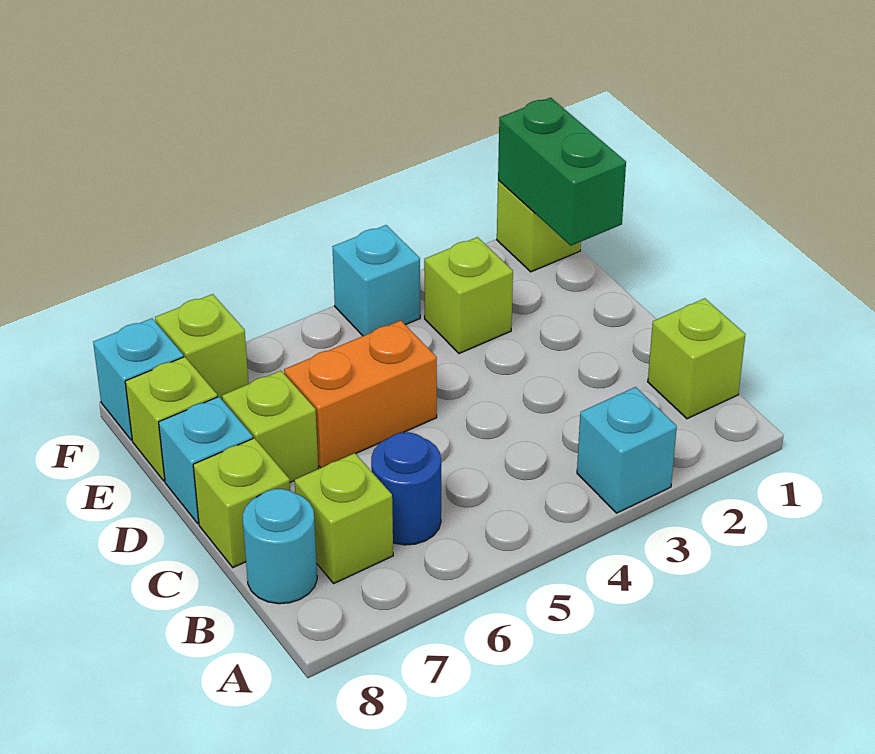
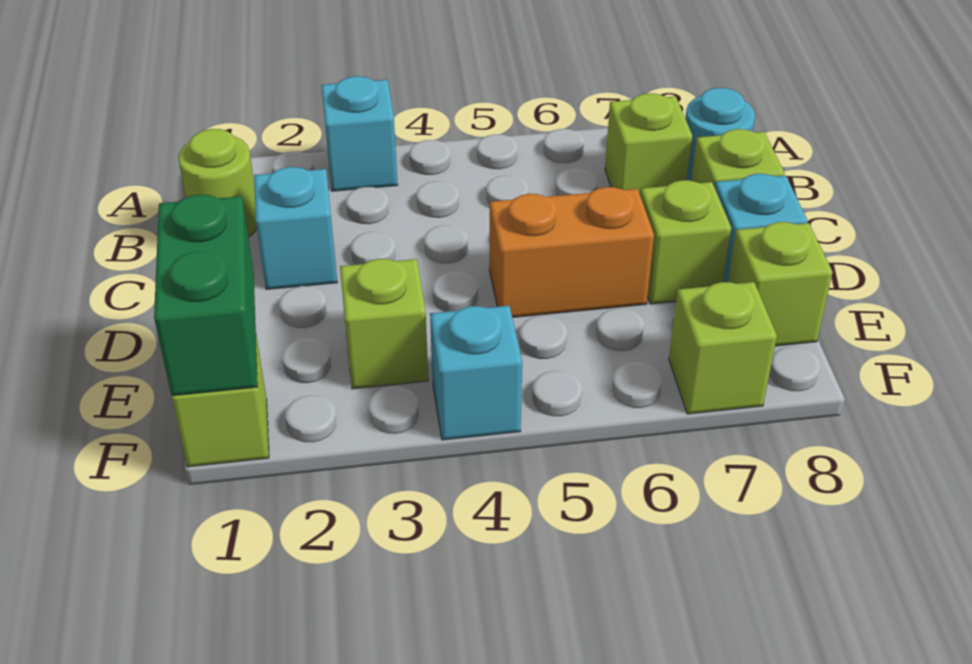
lime brick B1 level 1 -> lime round brick B1 level 1
blue round brick B6 level 1 -> none
cyan brick F8 level 1 -> cyan brick C2 level 1

